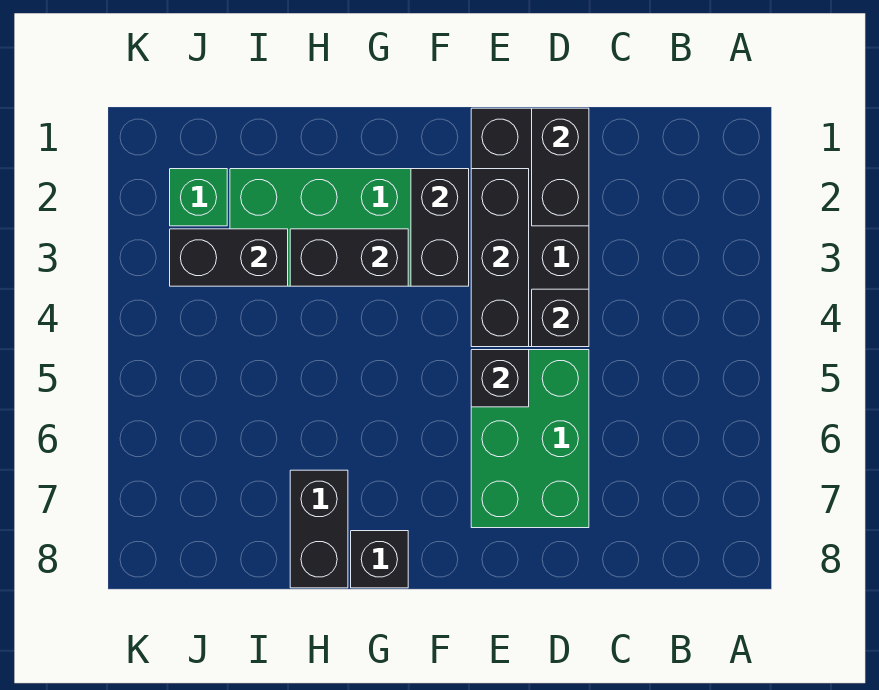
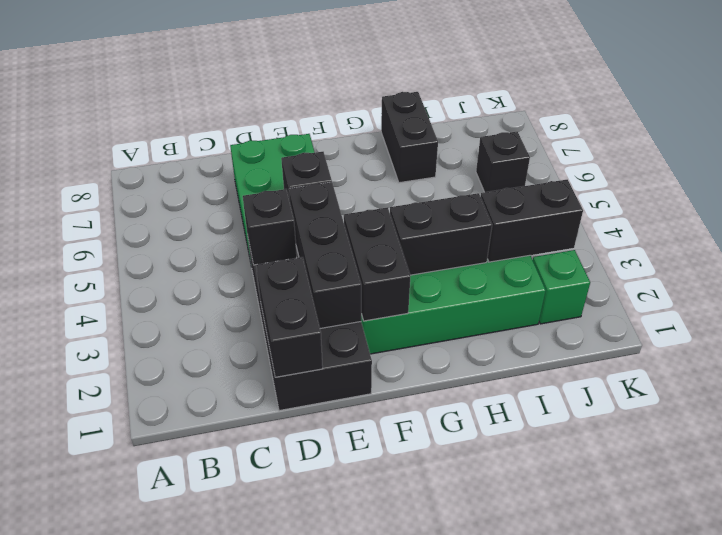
black brick G8 level 1 -> black brick J6 level 1

